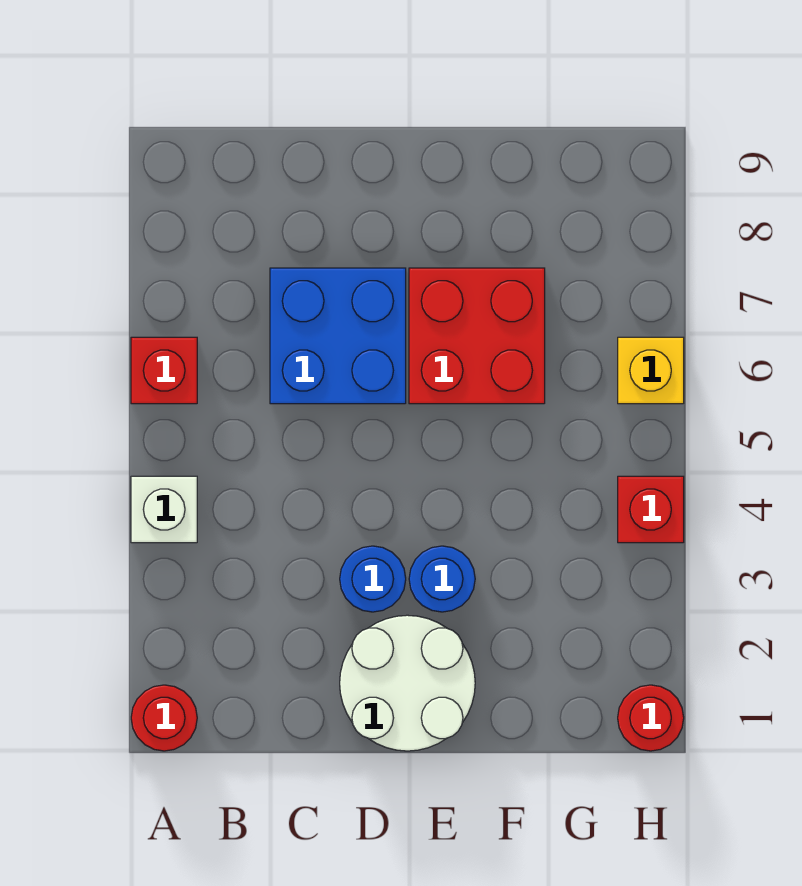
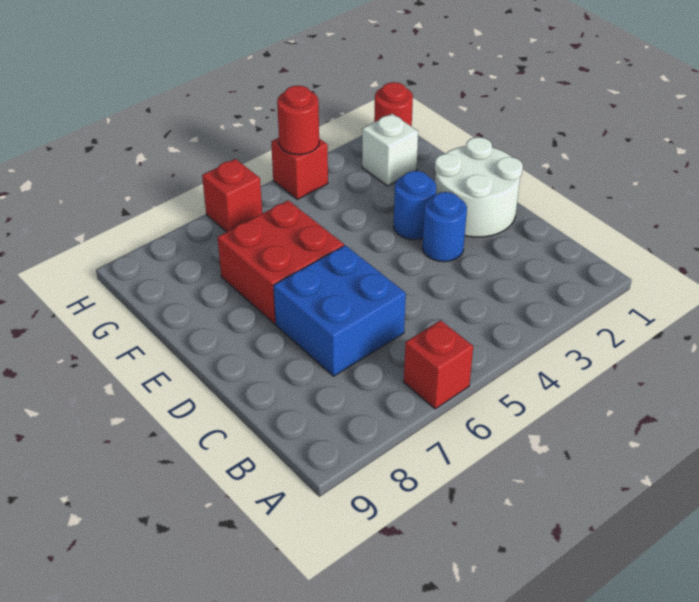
red round brick A1 level 1 -> red round brick H4 level 2
white brick A4 level 1 -> white brick G2 level 1
yellow brick H6 level 1 -> red brick H6 level 1

